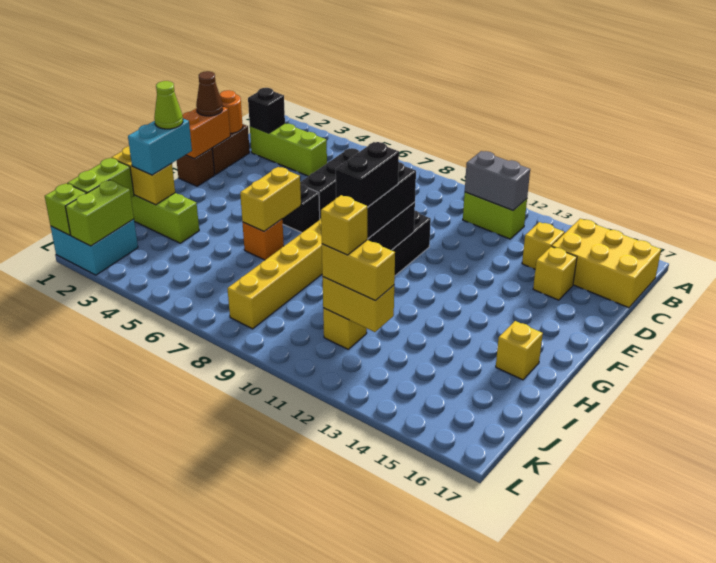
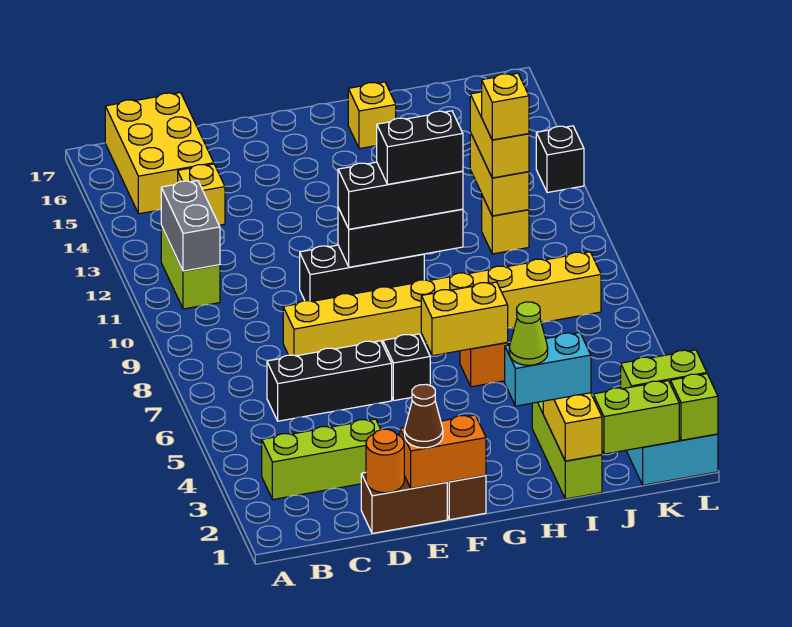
lime brick C2:C4 level 1 -> lime brick B3:D3 level 1
black brick C2 level 2 -> black brick L13 level 1
yellow brick D15 level 1 -> none

